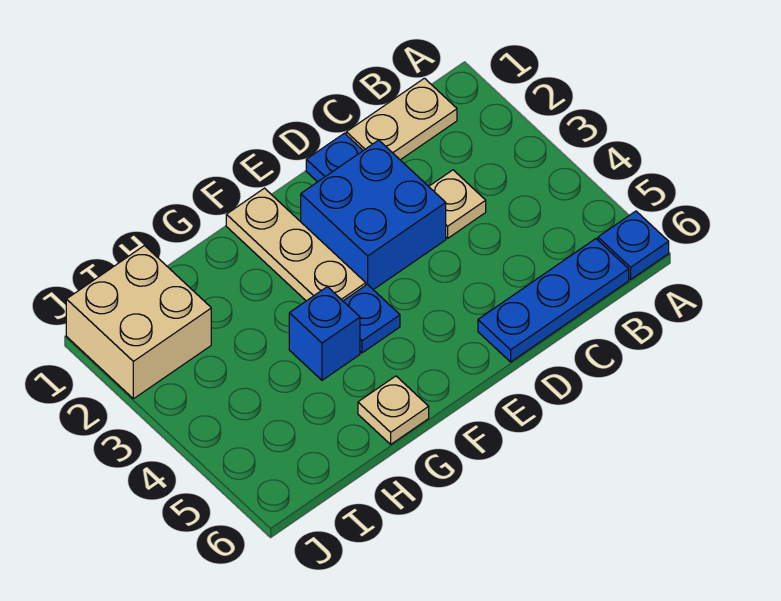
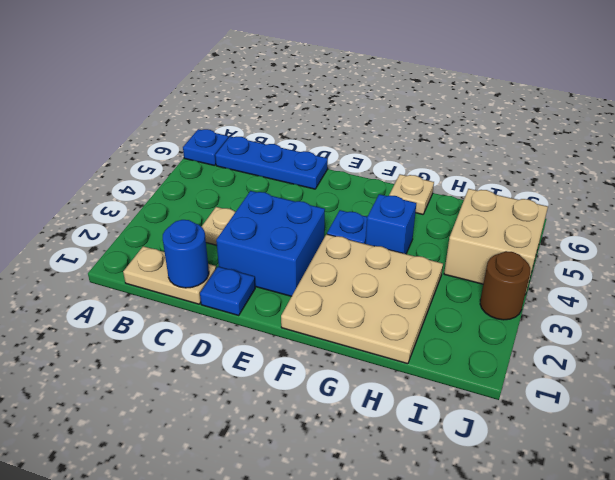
none -> blue round brick C1 level 2
tan plate F1:F3 level 1 -> tan plate F1:H3 level 1
tan brick I1:J2 level 1 -> tan brick I4:J5 level 1
none -> brown round brick J3 level 1

